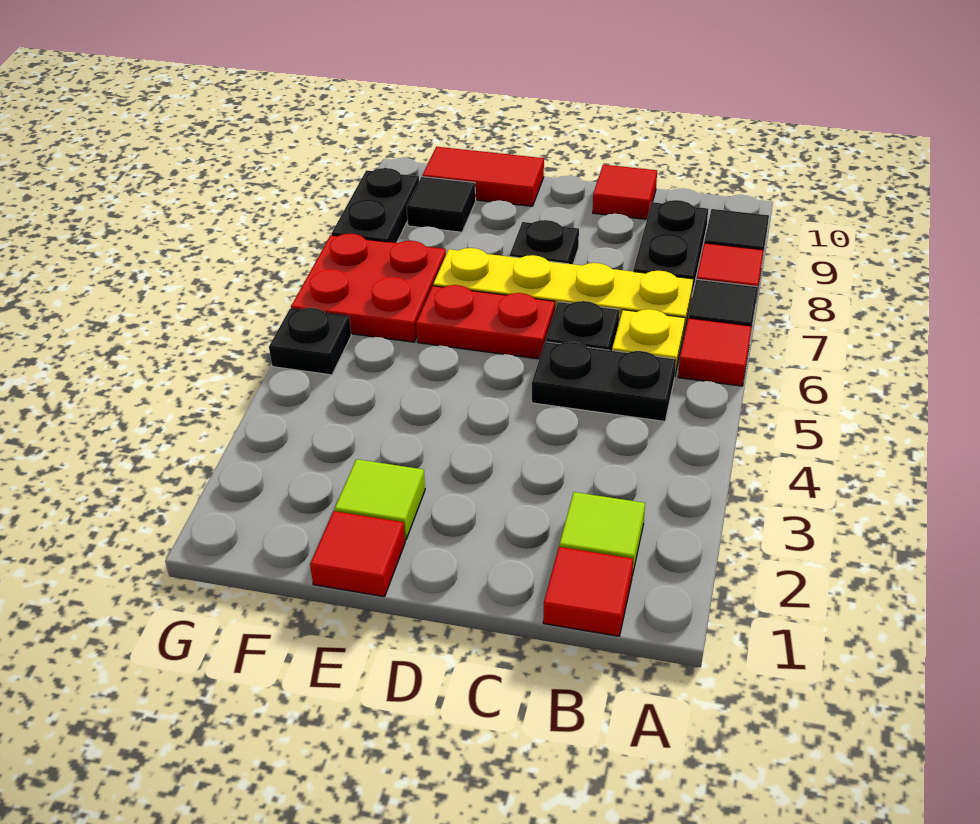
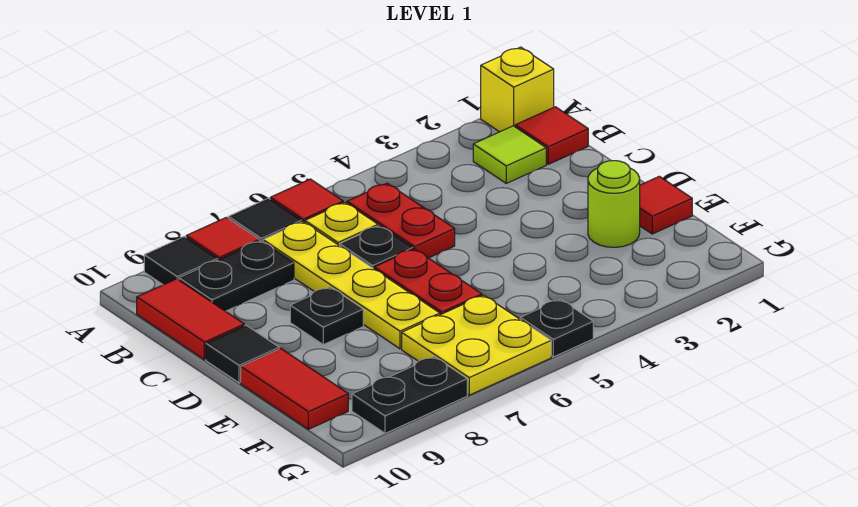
none -> yellow brick A1 level 1
black plate B5:C5 level 1 -> red plate B5:C5 level 1
red tile C10 level 1 -> red tile B10:C10 level 1
lime tile E2 level 1 -> lime round brick E2 level 1
red plate F6:G7 level 1 -> yellow plate F6:G7 level 1
black tile F9 level 1 -> black tile D10 level 1

